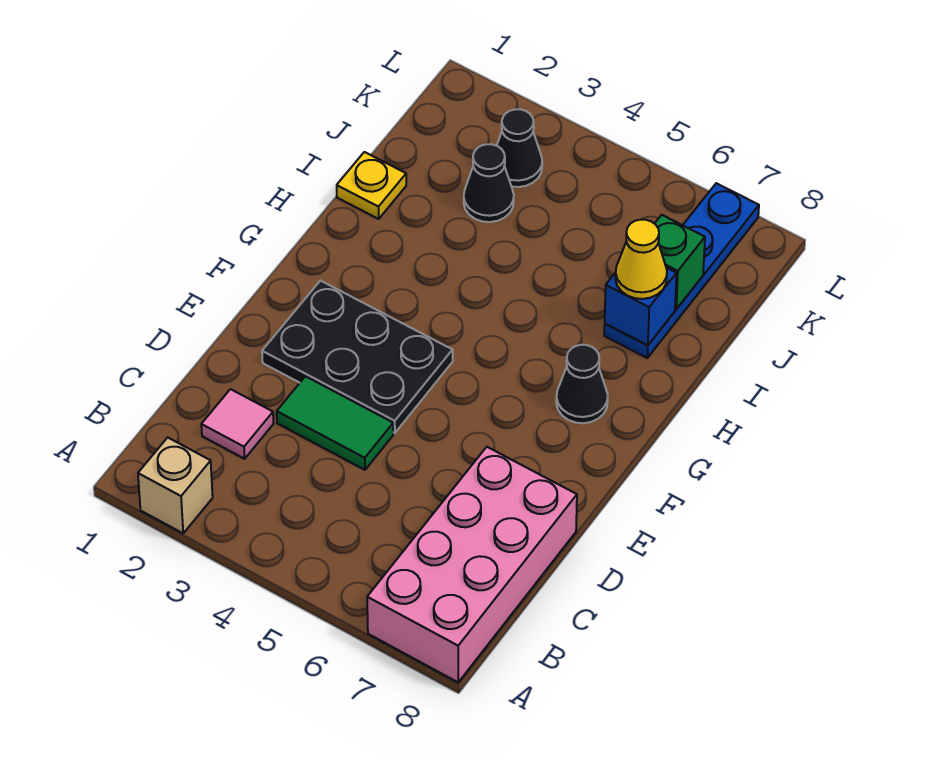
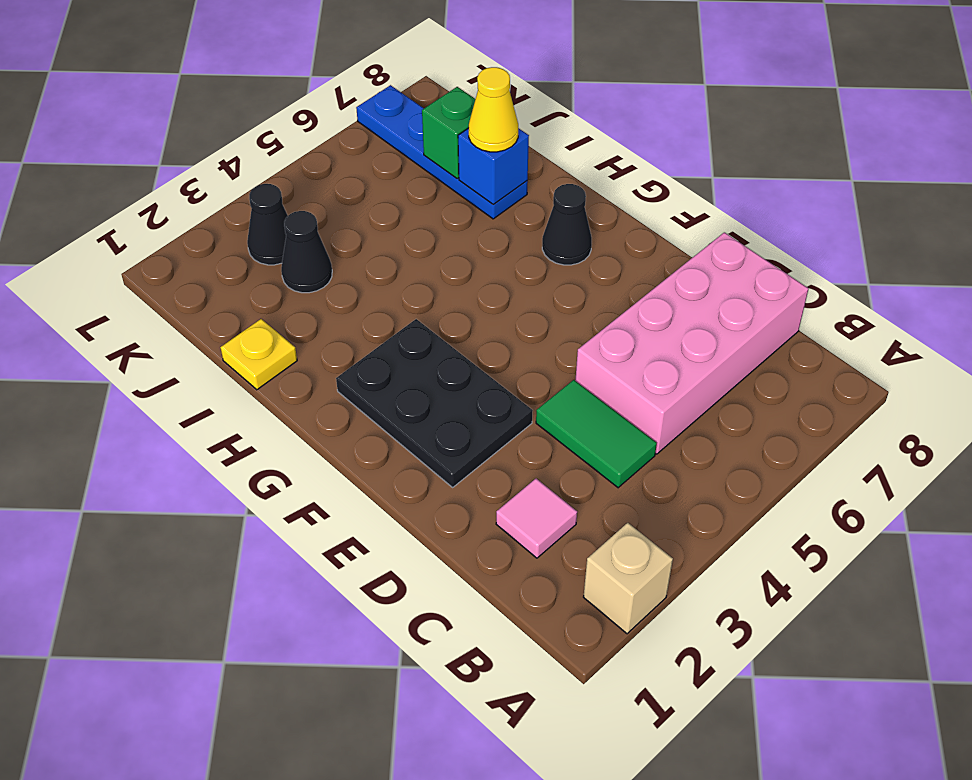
pink brick A7:D8 level 1 -> pink brick C5:D8 level 1
green tile D3:D4 level 1 -> green tile C4:D4 level 1
black plate E2:F4 level 1 -> black plate E2:G3 level 1

